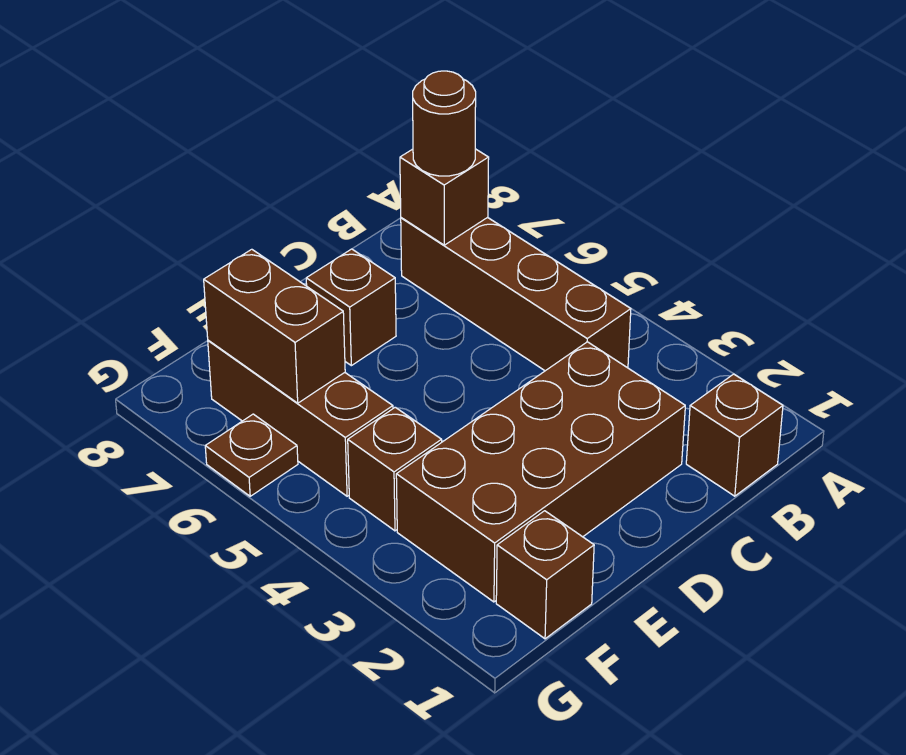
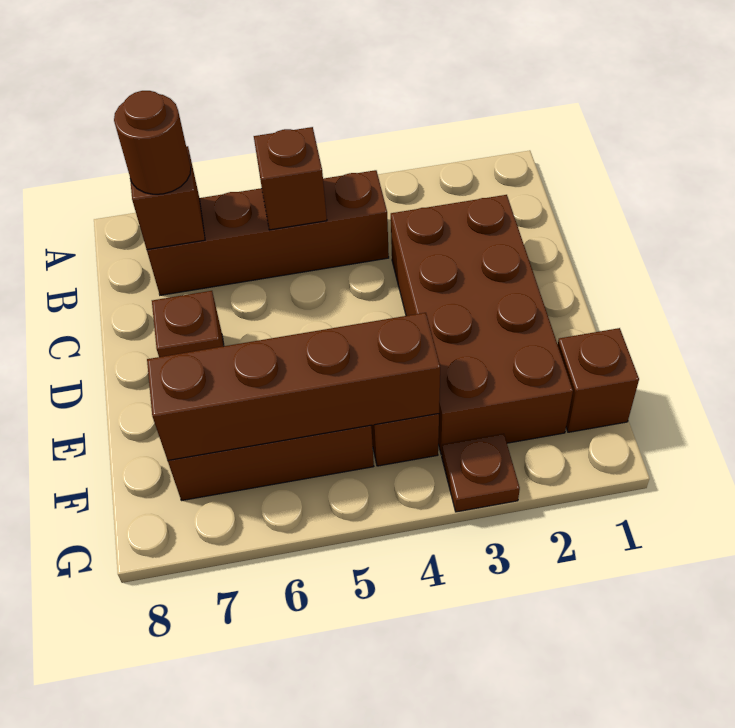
brown brick B1 level 1 -> brown brick B5 level 2
brown brick F6:F7 level 2 -> brown brick F4:F7 level 2
brown plate G6 level 1 -> brown plate G3 level 1

